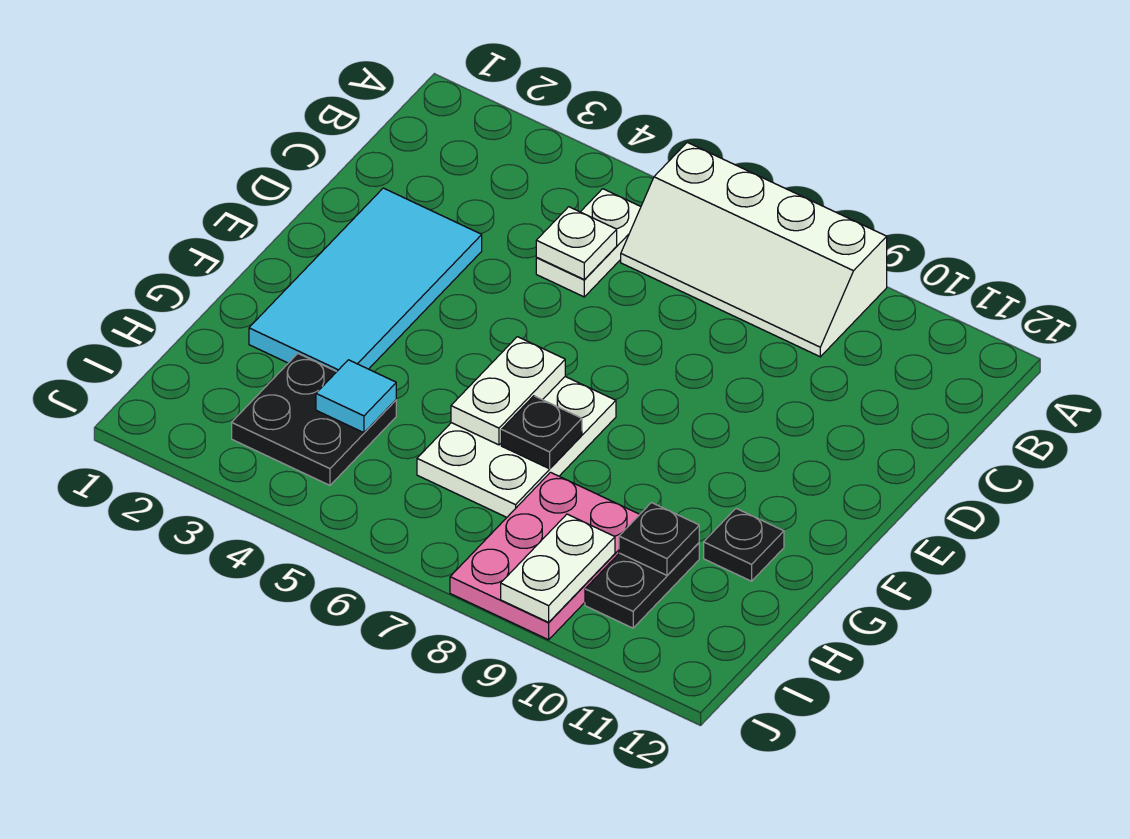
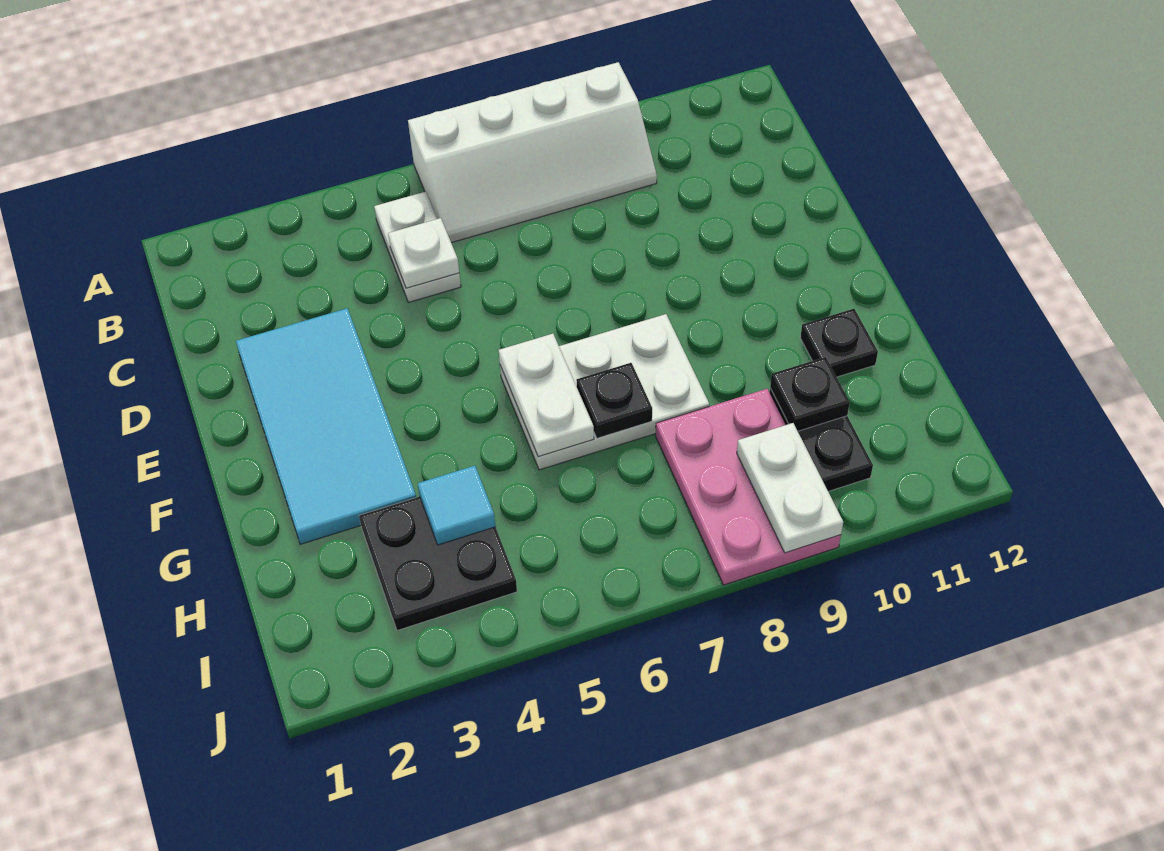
white plate F6:H7 level 1 -> white plate F6:G8 level 1

